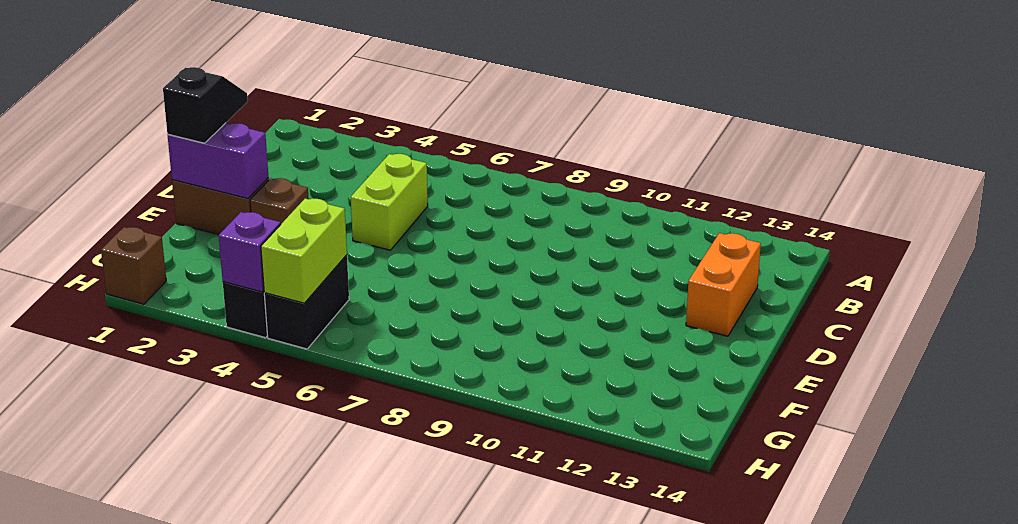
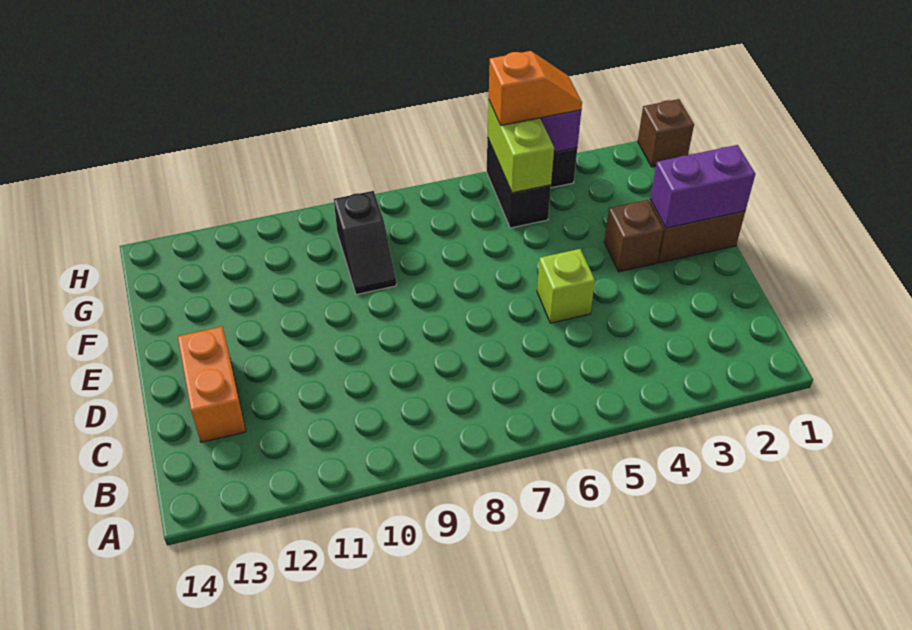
lime brick C5:D5 level 1 -> lime brick D5 level 1
black slope D1:E1 level 3 top E -> black slope F9:G9 level 1 top G
none -> orange slope H4:H5 level 3 top 5

